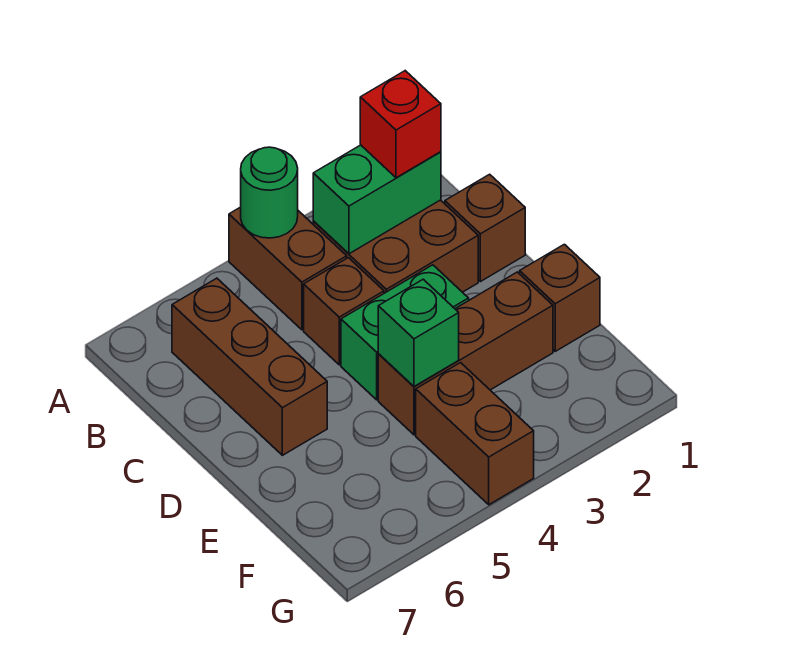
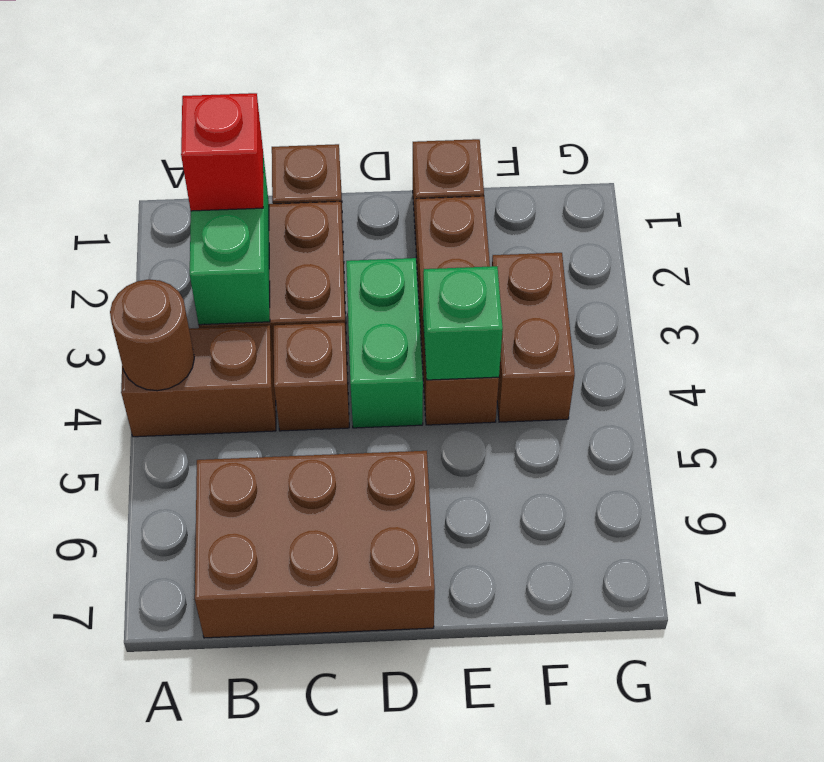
green round brick A4 level 2 -> brown round brick A4 level 2
brown brick B6:D6 level 1 -> brown brick B6:D7 level 1
brown brick F4:G4 level 1 -> brown brick F3:F4 level 1

